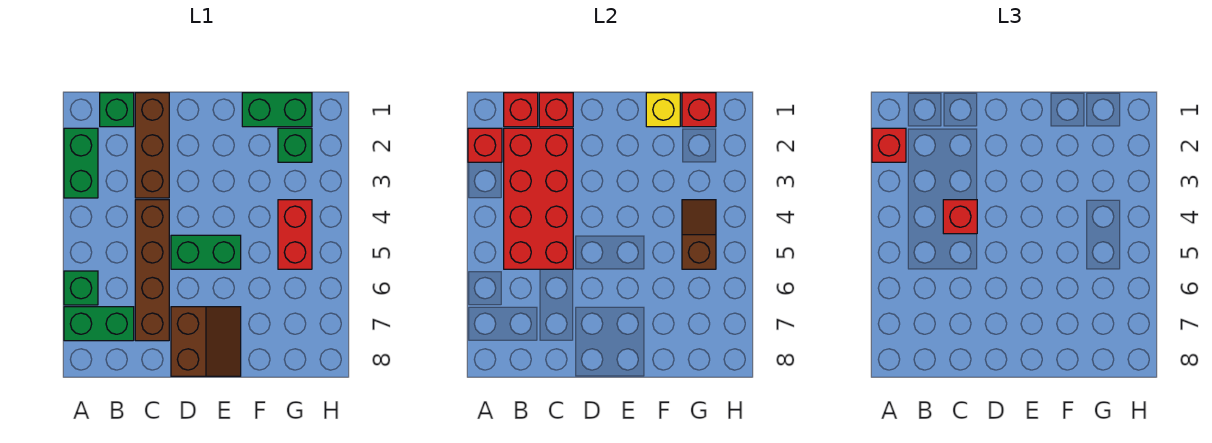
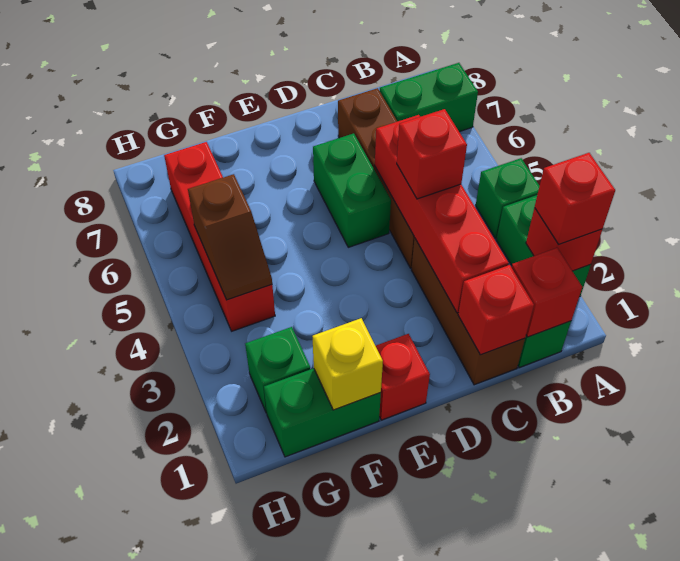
green brick A6 level 1 -> green brick A4 level 1
red brick B2:C5 level 2 -> red brick C2:C5 level 2
green brick D5:E5 level 1 -> green brick D5:D6 level 1
brown slope D7:E8 level 1 top D -> none
red brick G1 level 2 -> red brick E1 level 1
red brick G4:G5 level 1 -> red brick G4:G7 level 1

